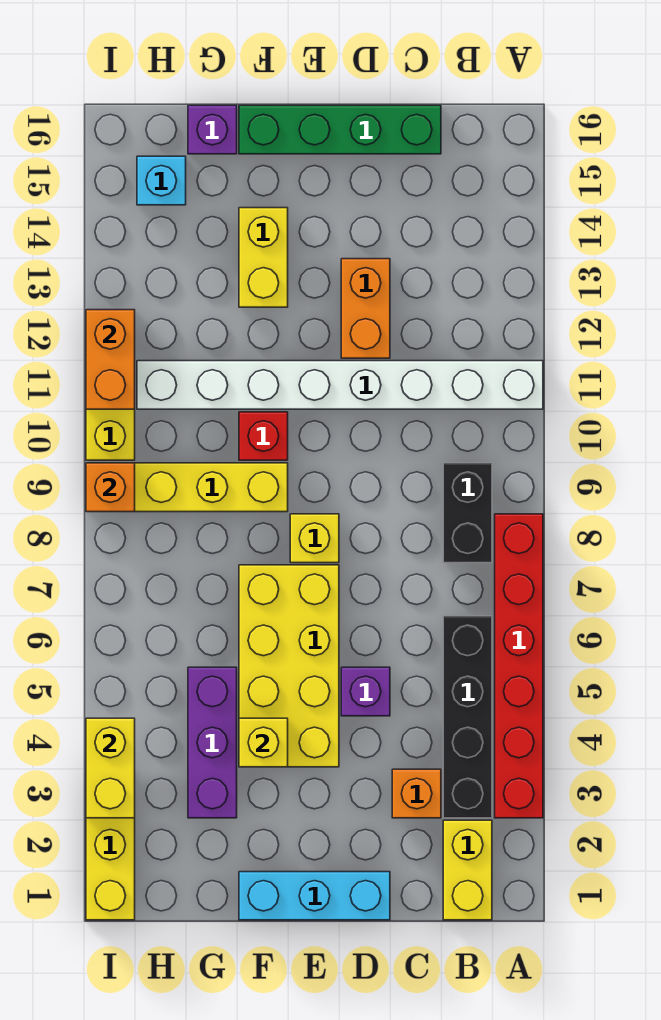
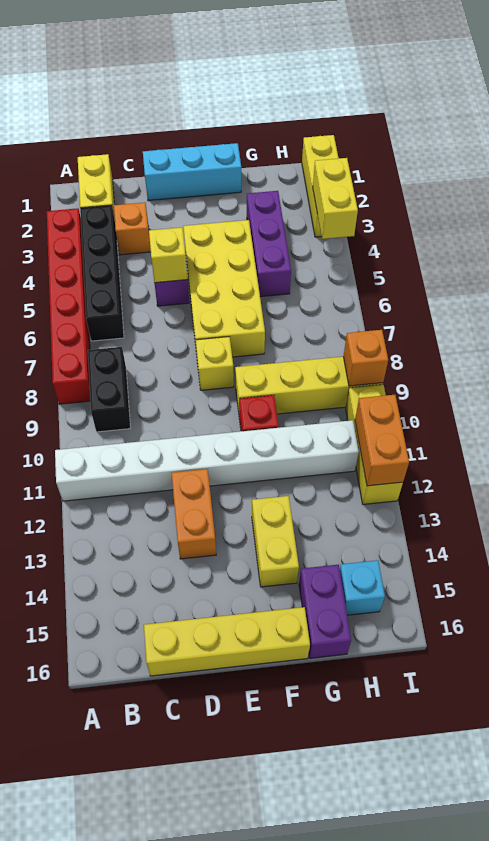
green brick C16:F16 level 1 -> yellow brick C16:F16 level 1
yellow brick F4 level 2 -> yellow brick D5 level 2
purple brick G16 level 1 -> purple brick G15:G16 level 1

